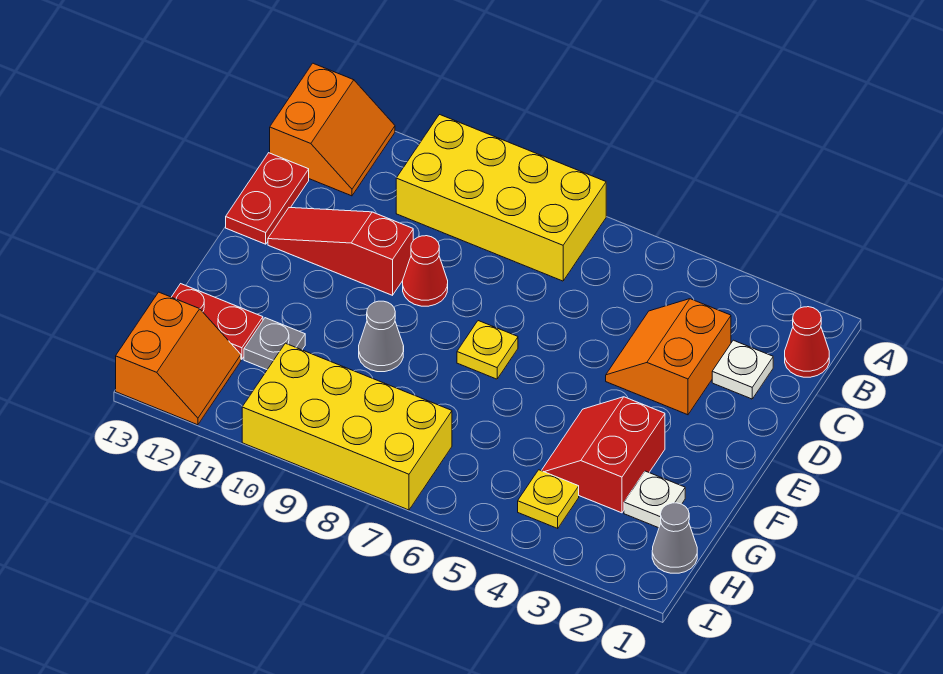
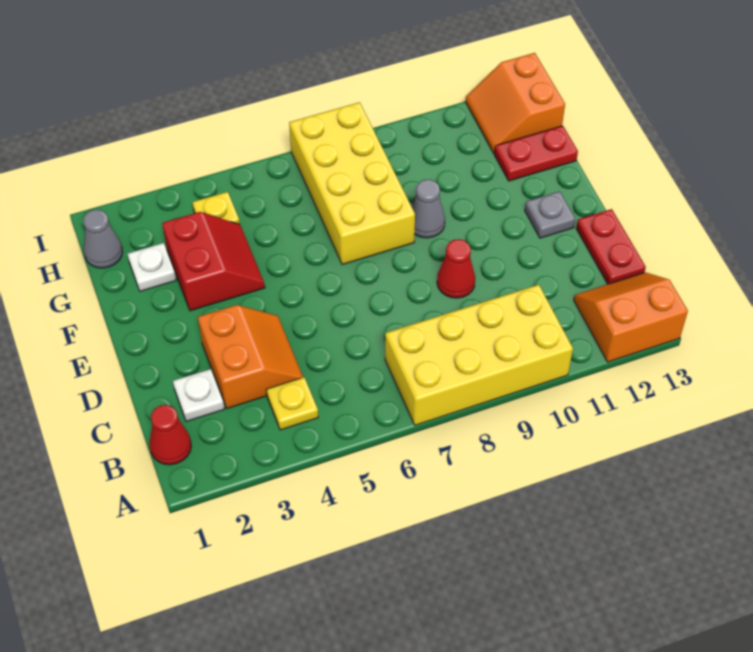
orange slope A12:B13 level 1 top 13 -> orange slope A12:B13 level 1 top A
red slope D10:D12 level 1 top 10 -> none
yellow plate E7 level 1 -> yellow plate B4 level 1
grey plate G11 level 1 -> grey plate E12 level 1
yellow brick H7:I10 level 1 -> yellow brick F7:I8 level 1

